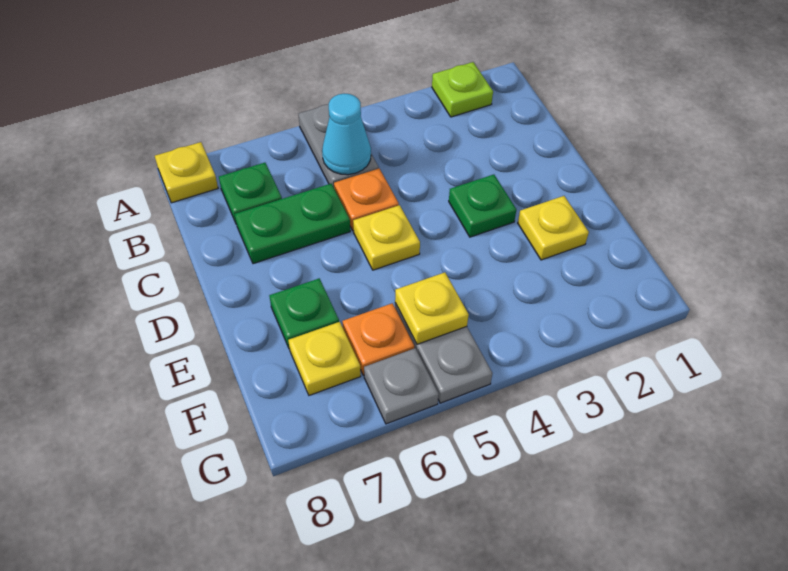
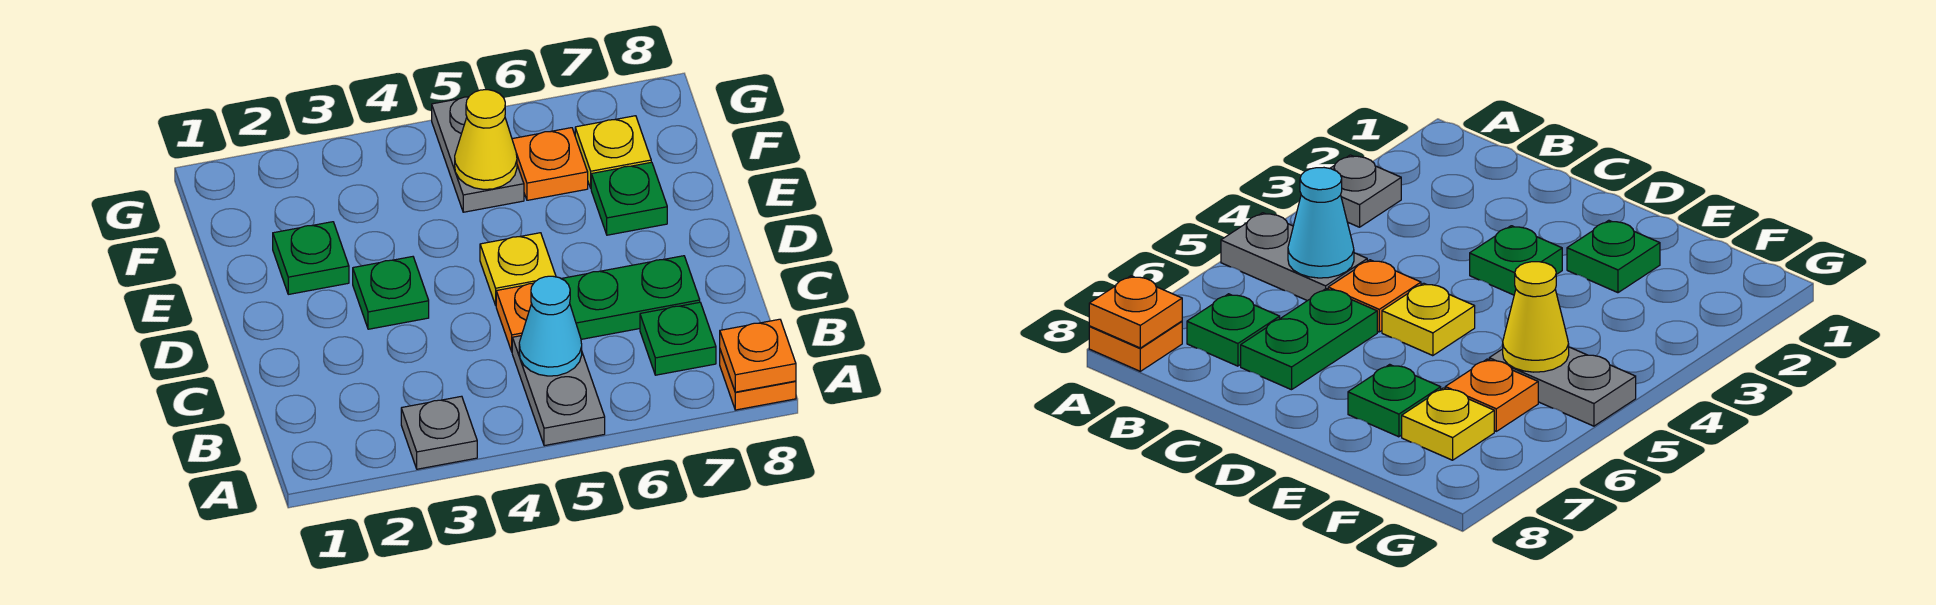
lime plate A2 level 1 -> none
yellow plate A8 level 1 -> orange plate A8 level 1
none -> orange plate A8 level 2
yellow plate E2 level 1 -> green plate E2 level 1
yellow plate F5 level 2 -> yellow cone F5 level 2
grey plate G6 level 1 -> grey plate A3 level 1

